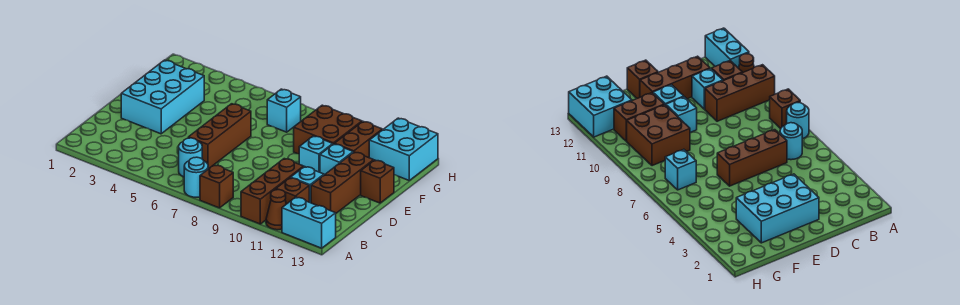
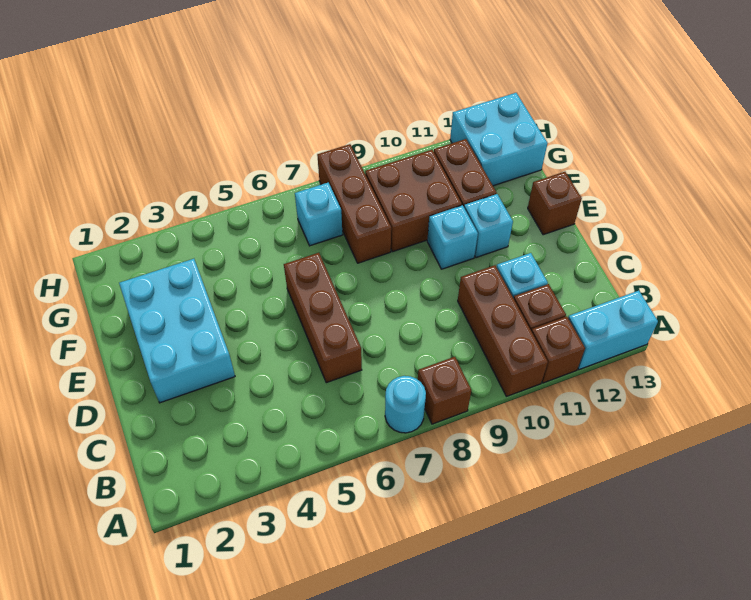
brown cone A11 level 1 -> brown brick A11 level 1
cyan round brick B6 level 1 -> none
brown brick C12:E12 level 1 -> brown brick F8:H8 level 1

